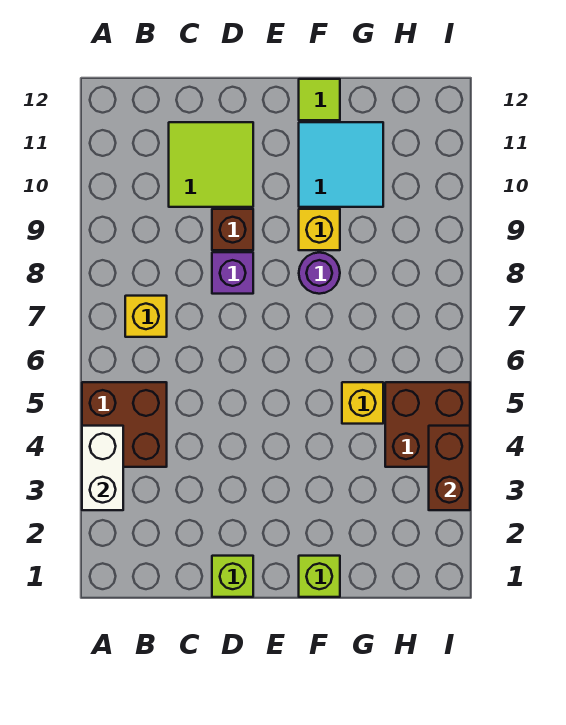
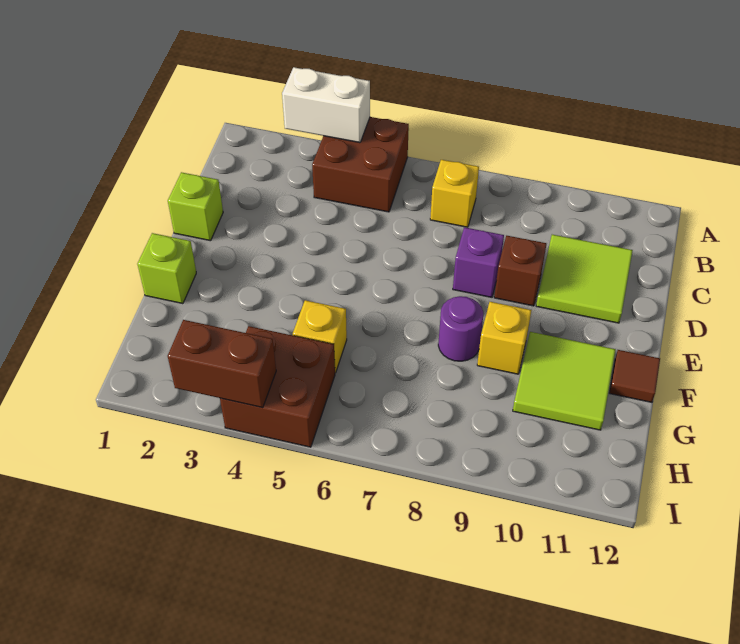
cyan tile F10:G11 level 1 -> lime tile F10:G11 level 1
lime tile F12 level 1 -> brown tile F12 level 1

